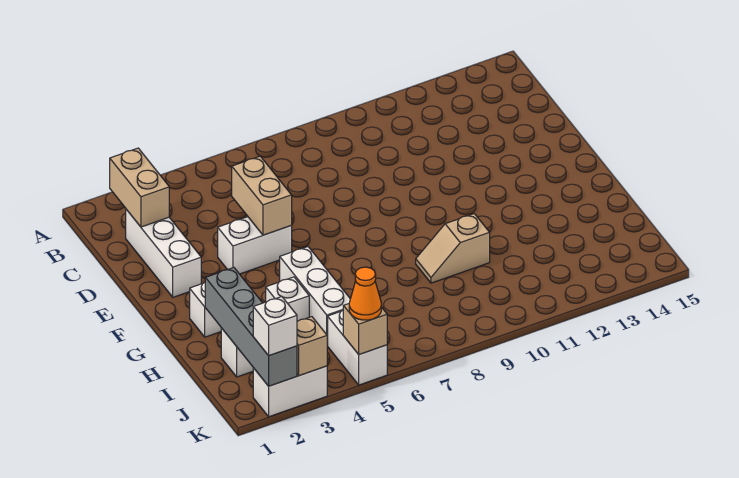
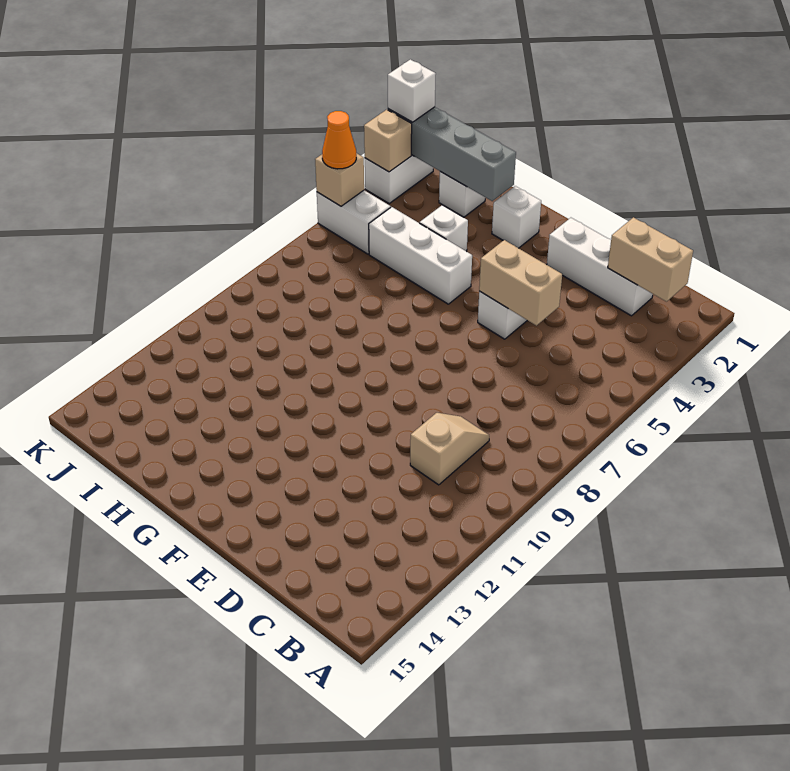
tan slope H9:H10 level 1 top 10 -> tan slope C9:C10 level 1 top 10

